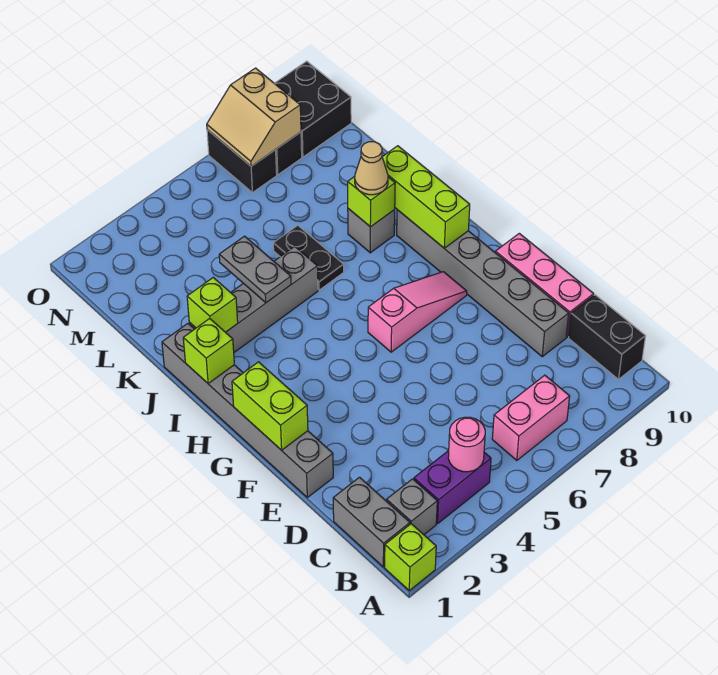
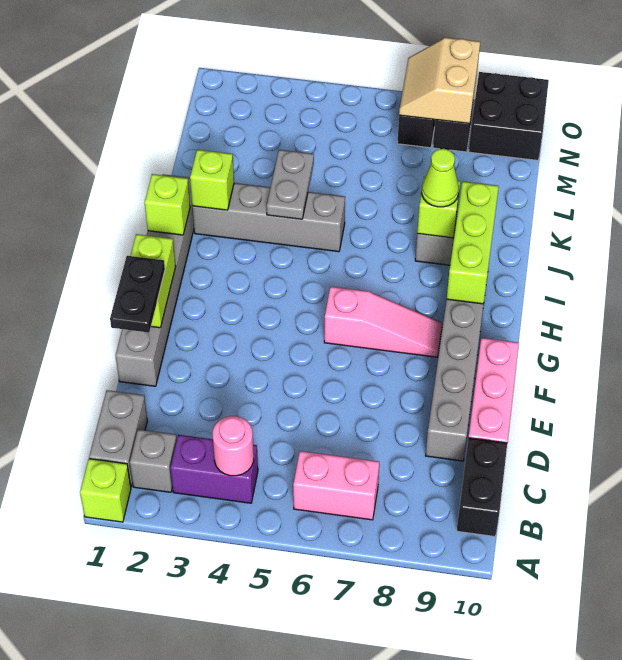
black plate J6:K6 level 1 -> black plate E1:F1 level 3
tan cone J8 level 3 -> lime cone J8 level 3

